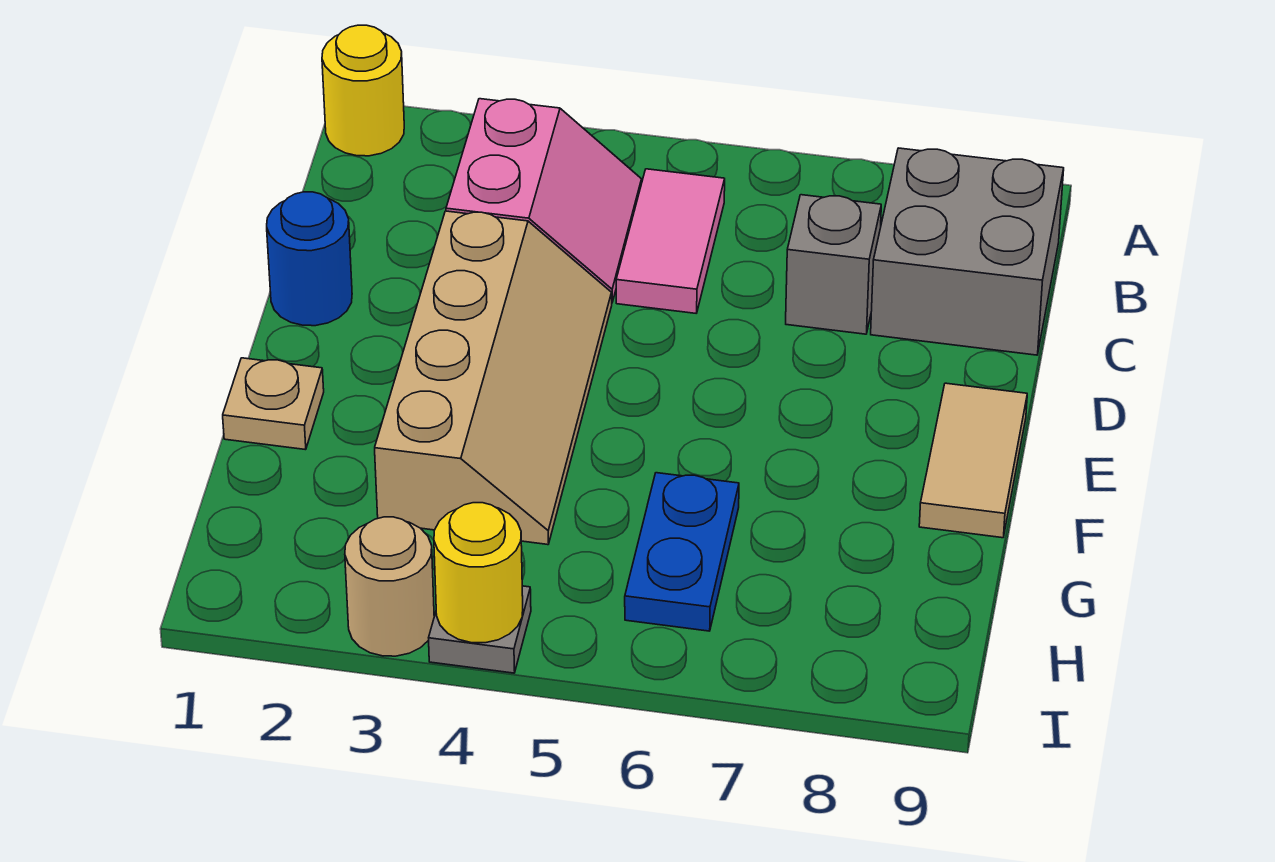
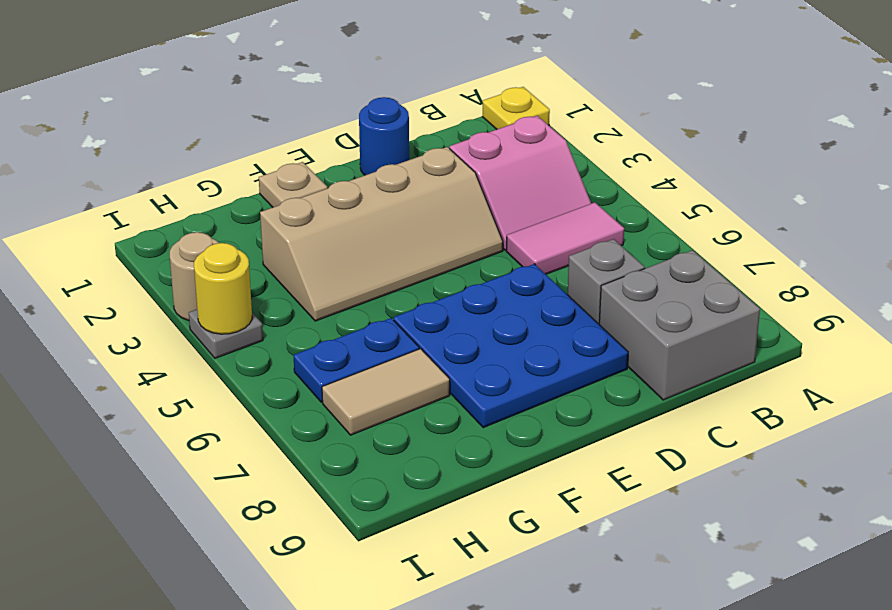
yellow round brick A1 level 1 -> yellow plate A1 level 1
none -> blue plate D6:F8 level 1
tan tile E9:F9 level 1 -> tan tile G7:H7 level 1

